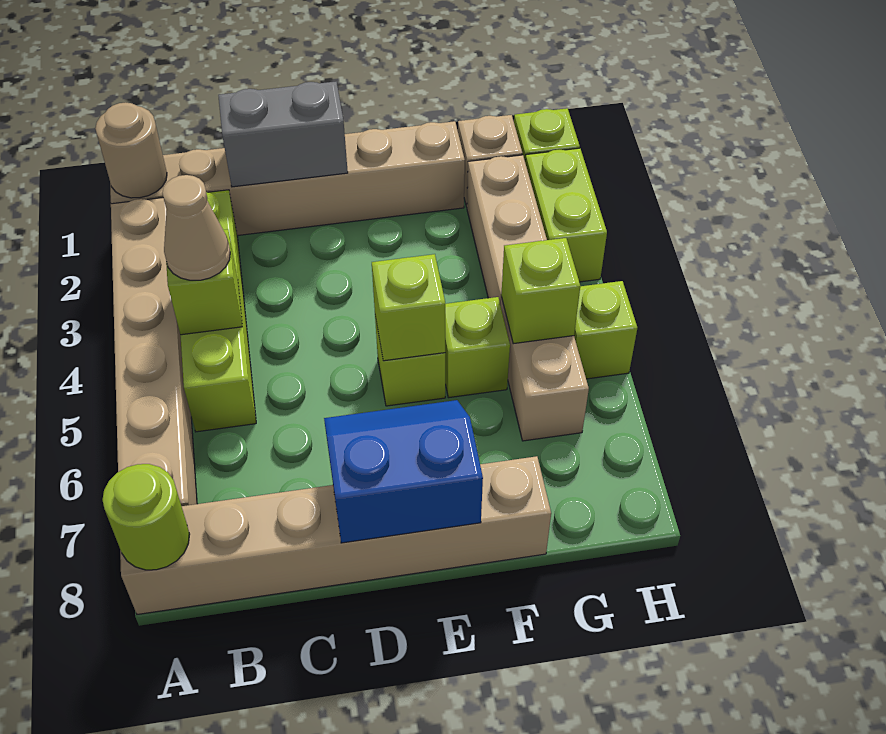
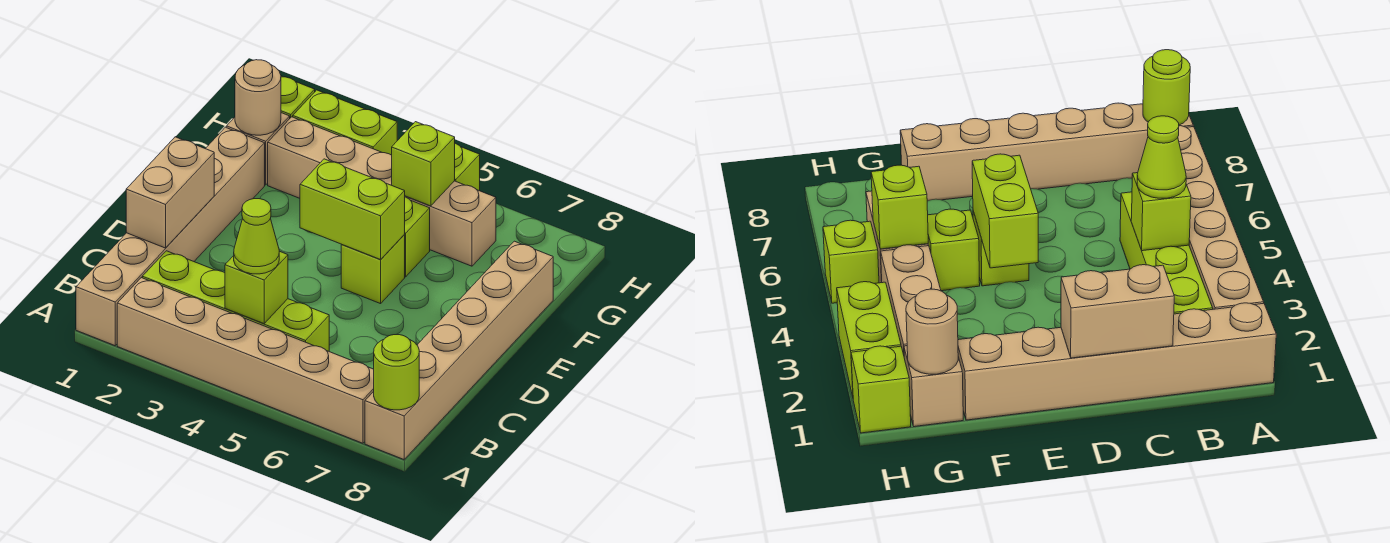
tan round brick A1 level 2 -> tan round brick G1 level 2
tan cone B4 level 3 -> lime cone B4 level 3
grey brick C1:D1 level 2 -> tan brick C1:D1 level 2
blue slope D7:E8 level 2 top 8 -> none
lime brick E5 level 2 -> lime brick E4:E5 level 2

